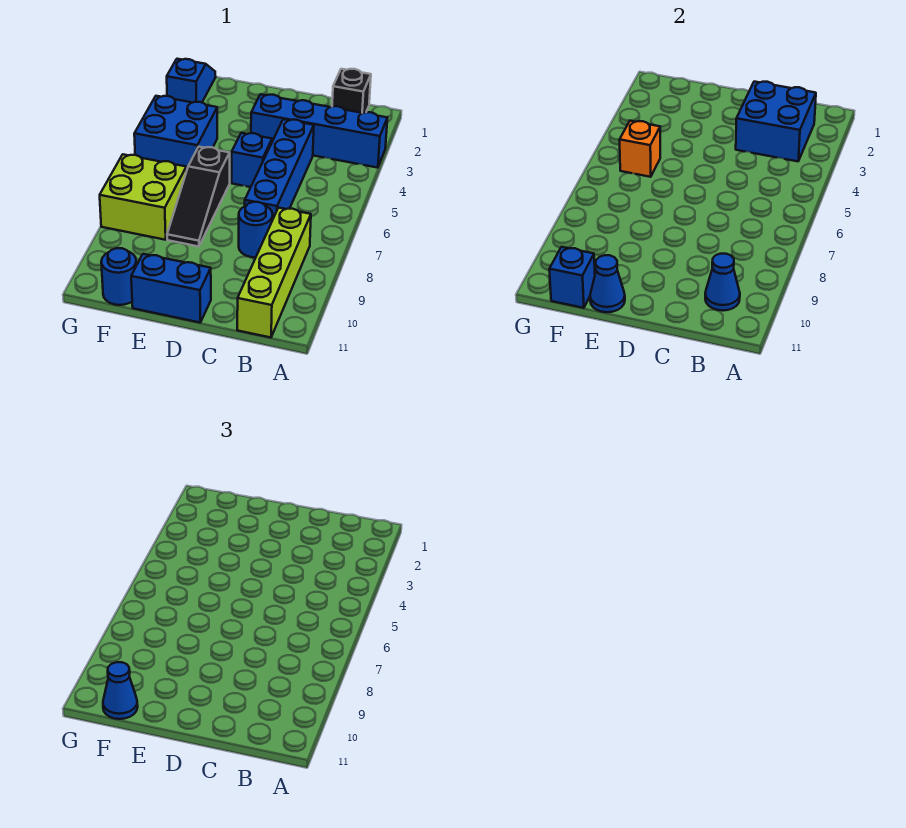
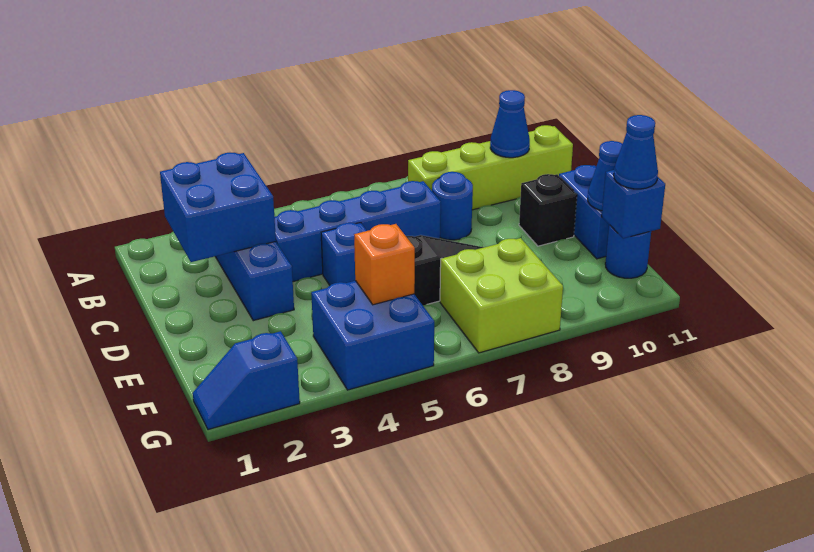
black brick B1 level 1 -> black brick D10 level 1

